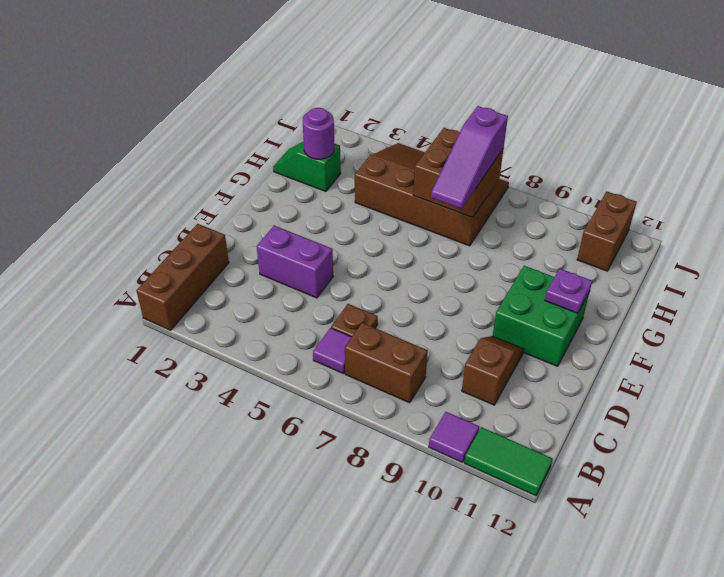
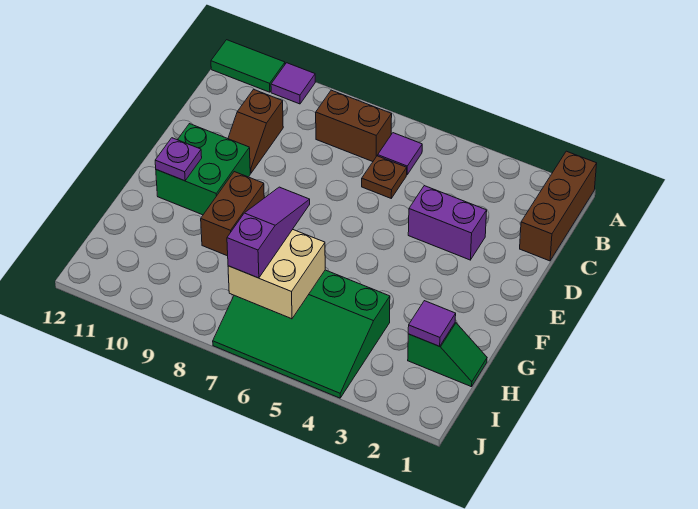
purple round brick H2 level 2 -> purple tile H2 level 2
brown slope H4:J7 level 1 top H -> green slope H4:J7 level 1 top H
brown brick H6:I7 level 2 -> tan brick H6:I7 level 2
brown brick I11:J11 level 1 -> brown brick F9:G9 level 1

